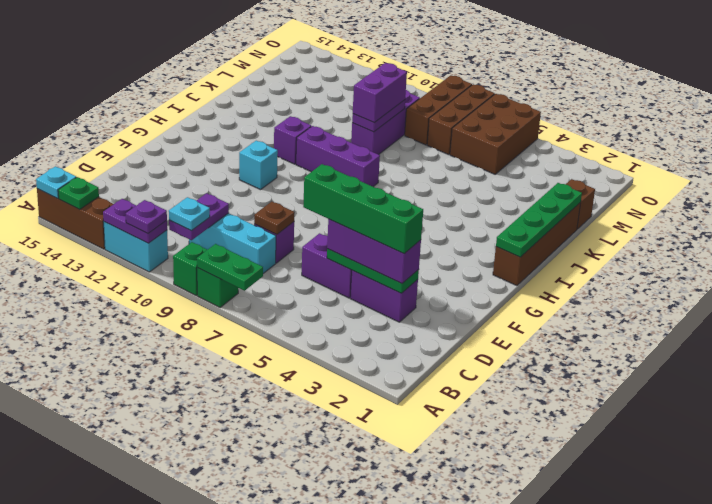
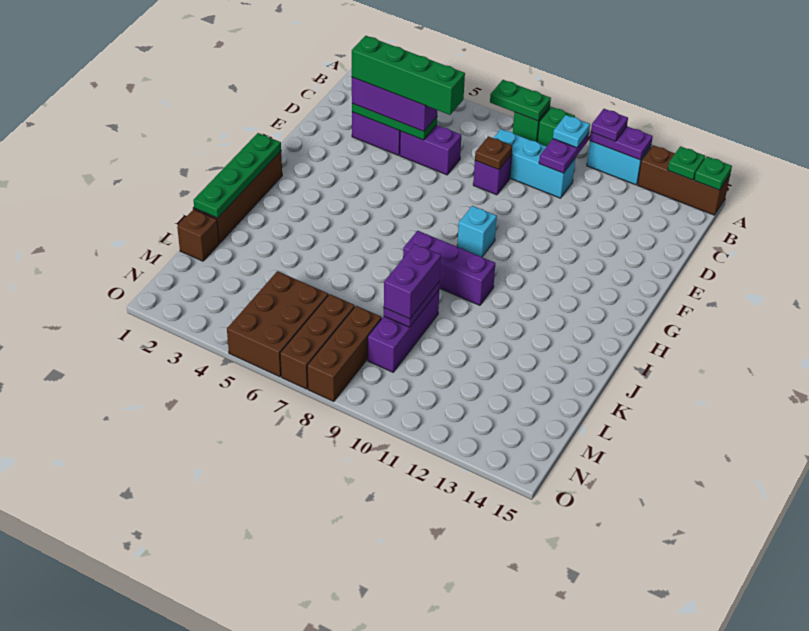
cyan plate A15 level 2 -> green plate A15 level 2
cyan brick G11 level 1 -> cyan brick G9 level 1
purple brick I11 level 1 -> none

